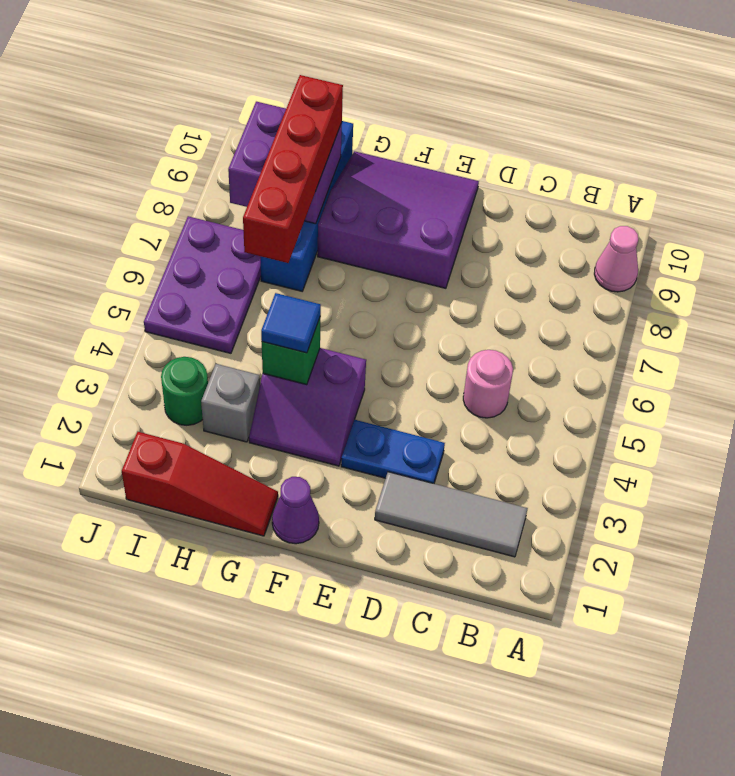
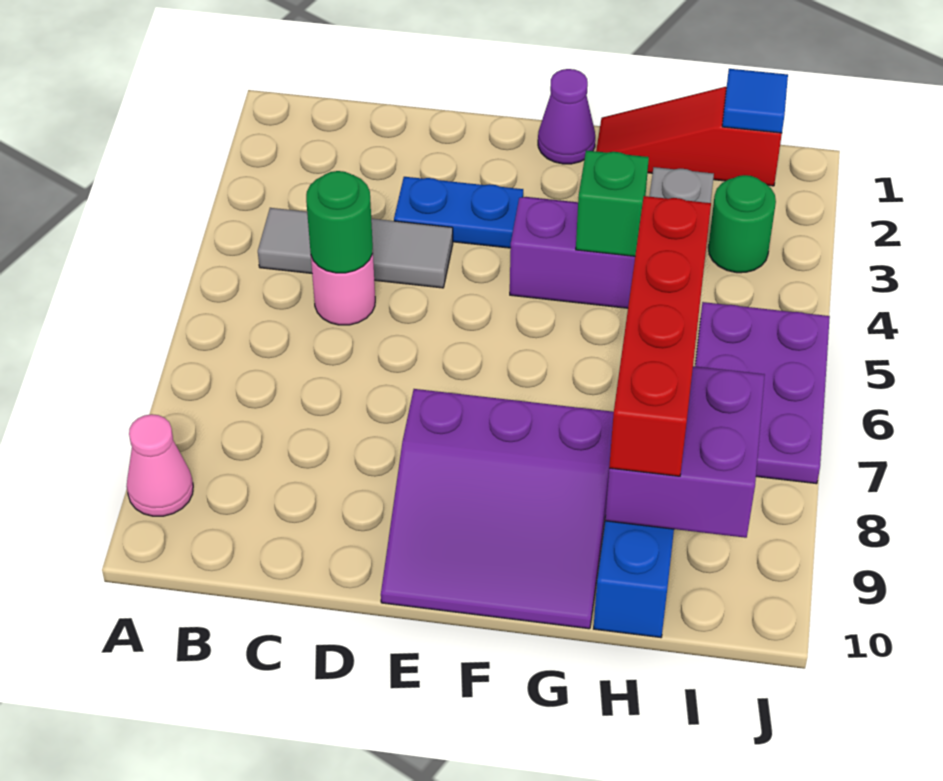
grey tile B2:D2 level 1 -> grey tile B4:D4 level 1
none -> green round brick C5 level 2
blue tile G4 level 3 -> blue tile I1 level 2

